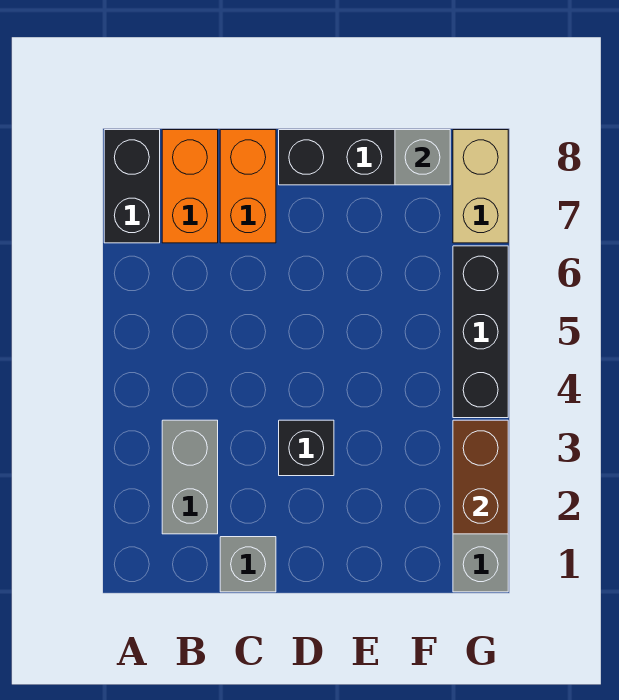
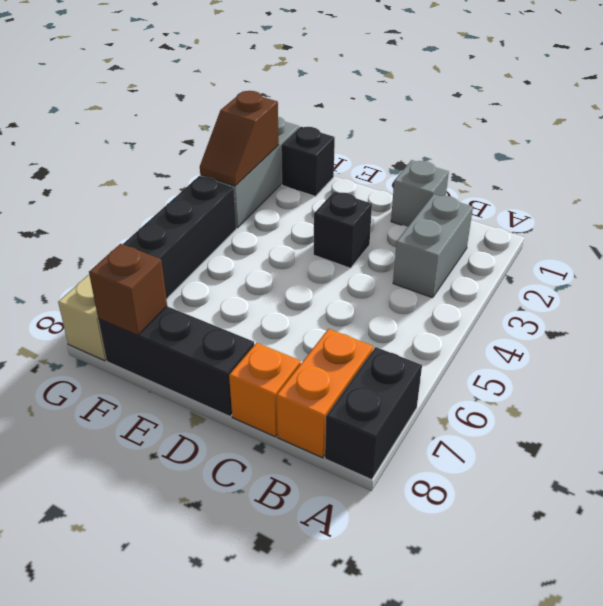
orange brick C7:C8 level 1 -> orange brick C8 level 1
none -> black brick F1 level 1
grey brick F8 level 2 -> brown brick F8 level 2
brown brick G2:G3 level 2 -> brown slope G2:G3 level 2 top 2

